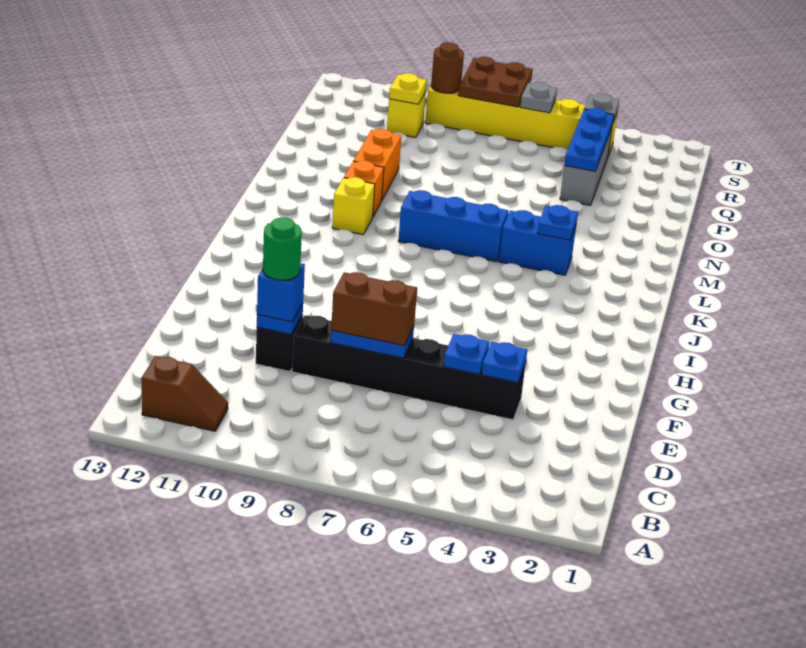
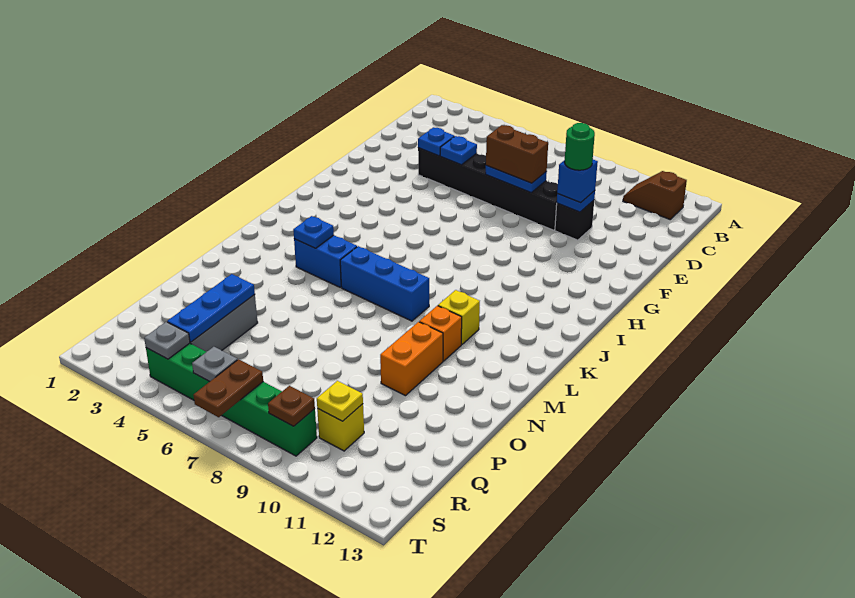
yellow brick S4:S9 level 1 -> green brick S4:S9 level 1
brown plate S7:T8 level 2 -> brown plate S7:T7 level 2
brown round brick S9 level 2 -> brown plate S9 level 2

